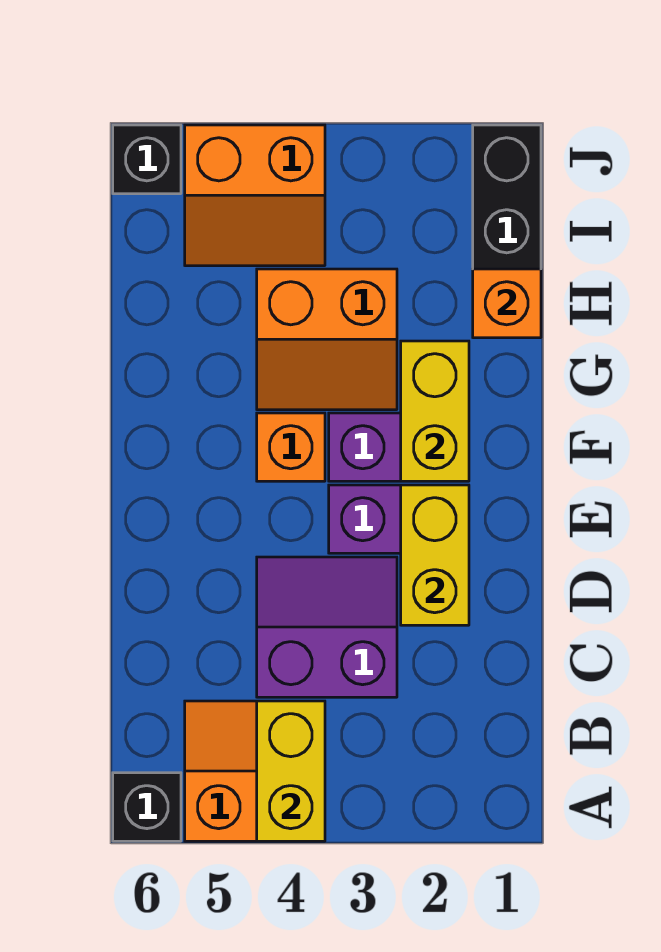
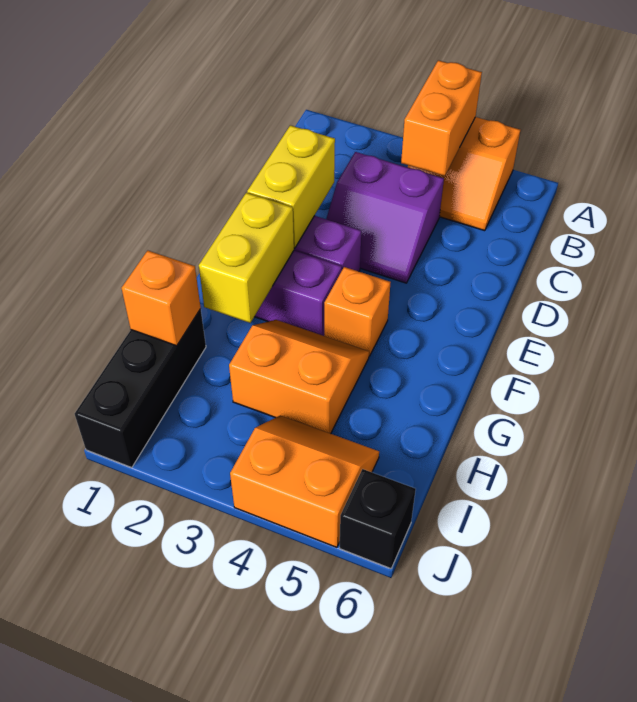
yellow brick A4:B4 level 2 -> orange brick A4:B4 level 2
black brick A6 level 1 -> none

